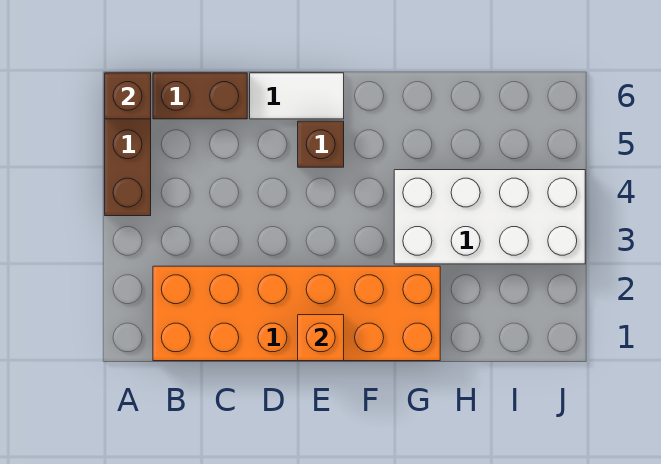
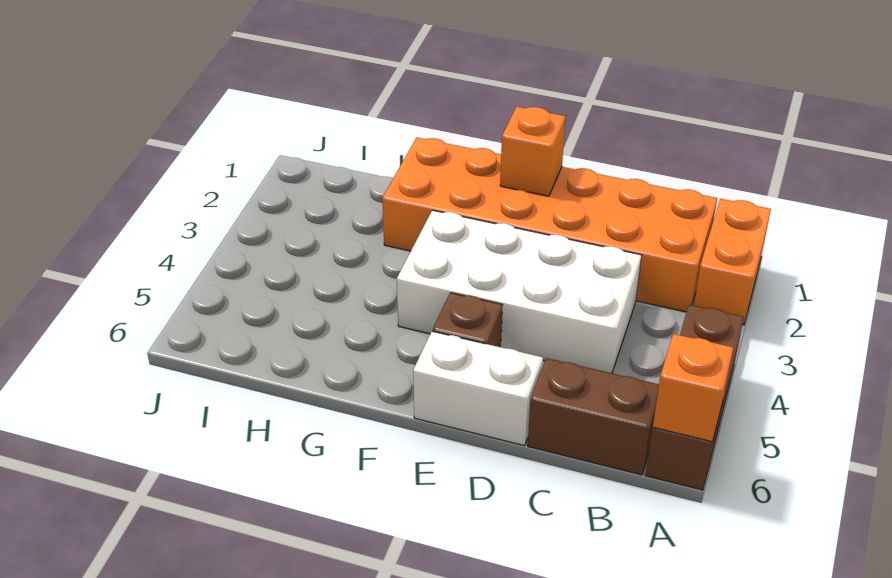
none -> orange brick A1:A2 level 1
brown brick A6 level 2 -> orange brick A6 level 2
white tile D6:E6 level 1 -> white brick D6:E6 level 1
white brick G3:J4 level 1 -> white brick C3:F4 level 1

